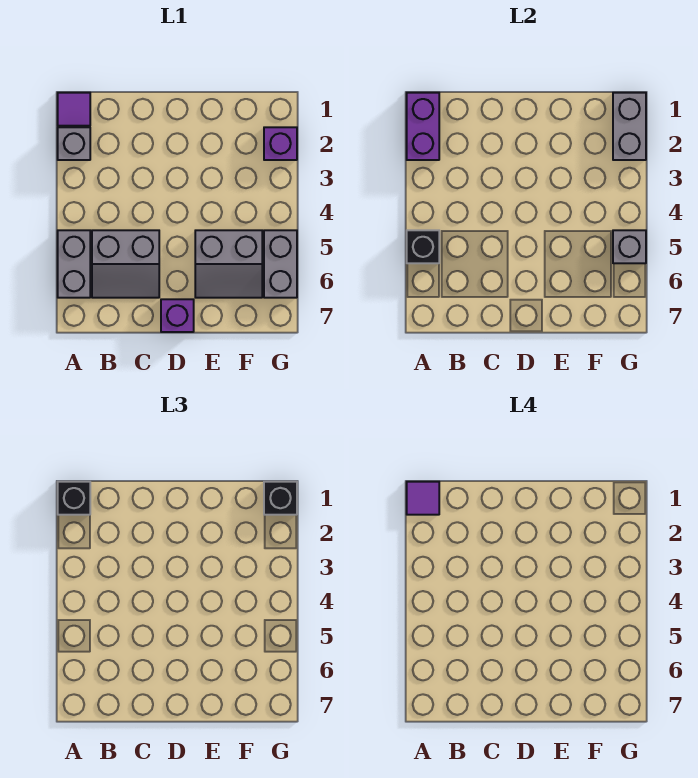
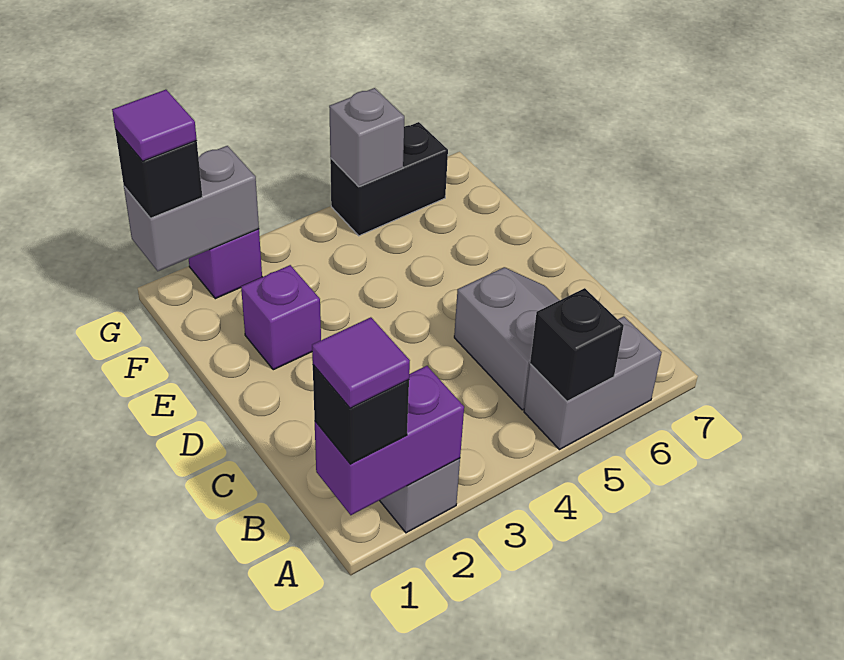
purple tile A1 level 1 -> purple tile G1 level 4
purple brick D7 level 1 -> purple brick E2 level 1
grey slope E5:F6 level 1 top 5 -> none
grey brick G5:G6 level 1 -> black brick G5:G6 level 1

